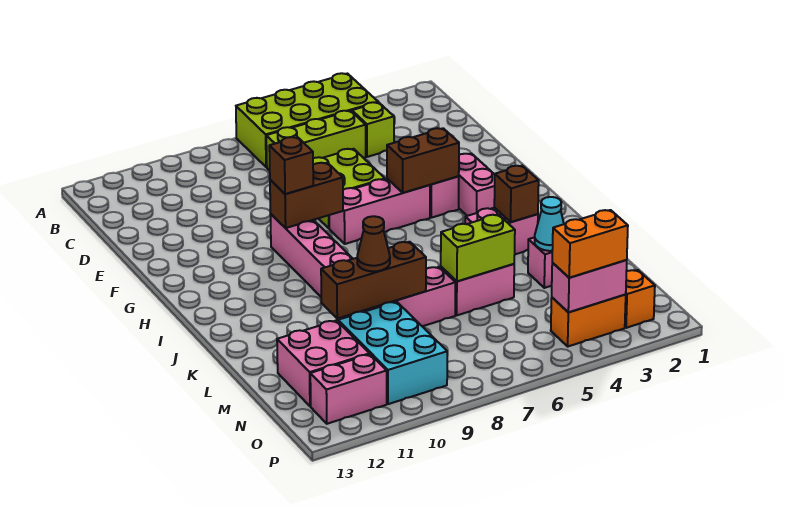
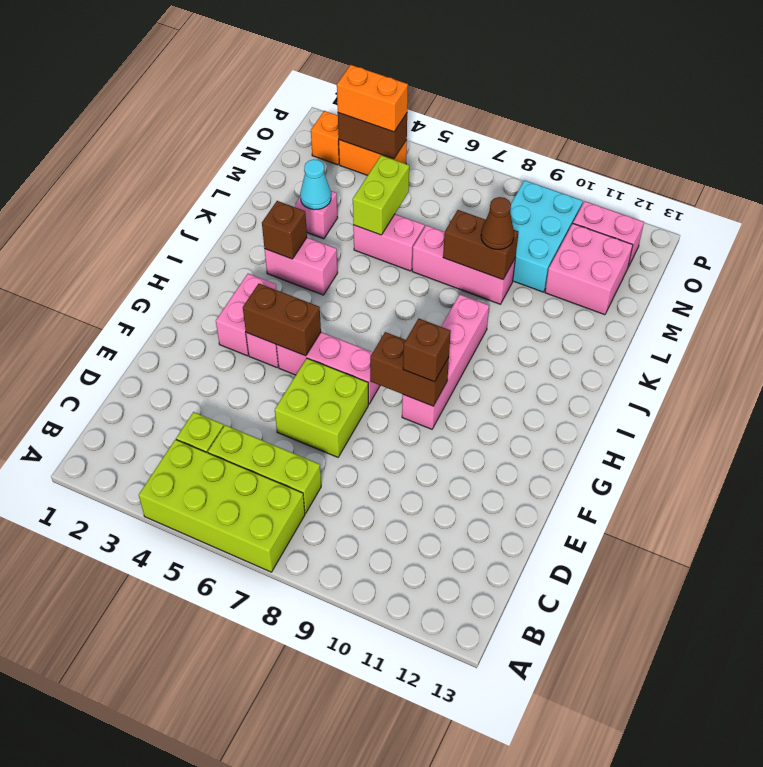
lime brick L5:L6 level 2 -> lime brick L5:M5 level 2
brown brick L8:L10 level 2 -> brown brick L8:L9 level 2
pink brick O3:O4 level 2 -> brown brick O3:O4 level 2

